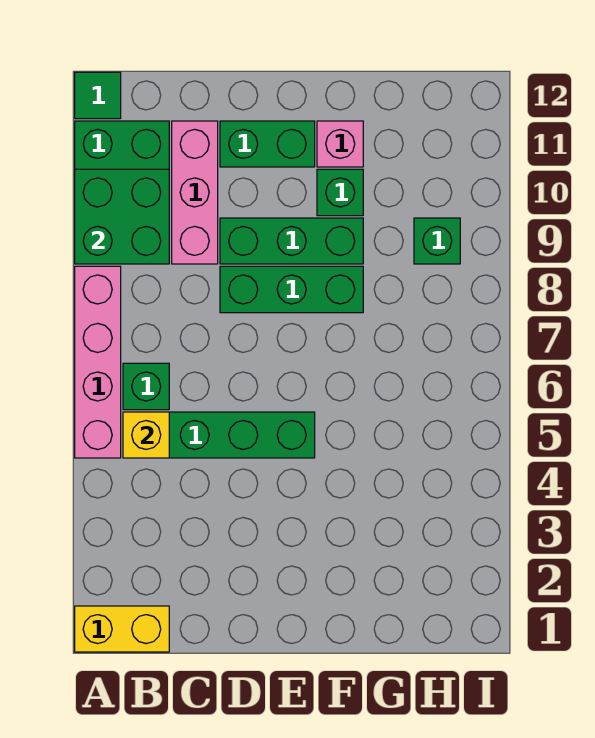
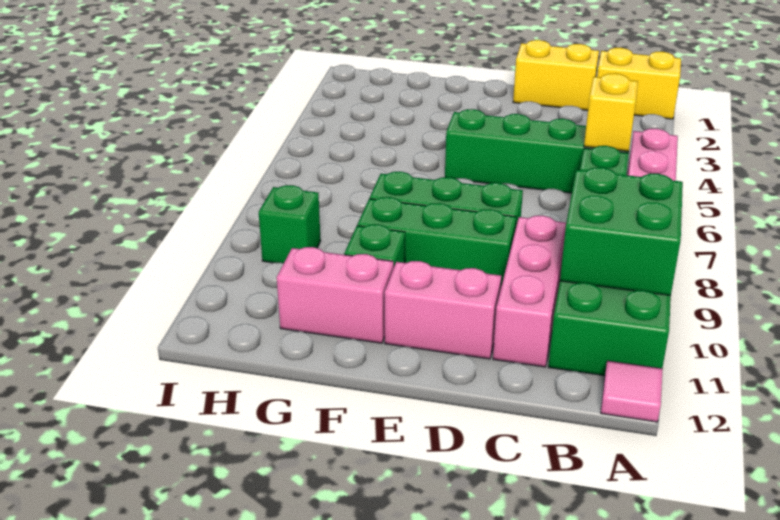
green tile A12 level 1 -> pink tile A12 level 1
none -> yellow brick C1:D1 level 1
green brick D11:E11 level 1 -> pink brick D11:E11 level 1
pink brick F11 level 1 -> pink brick F11:G11 level 1

